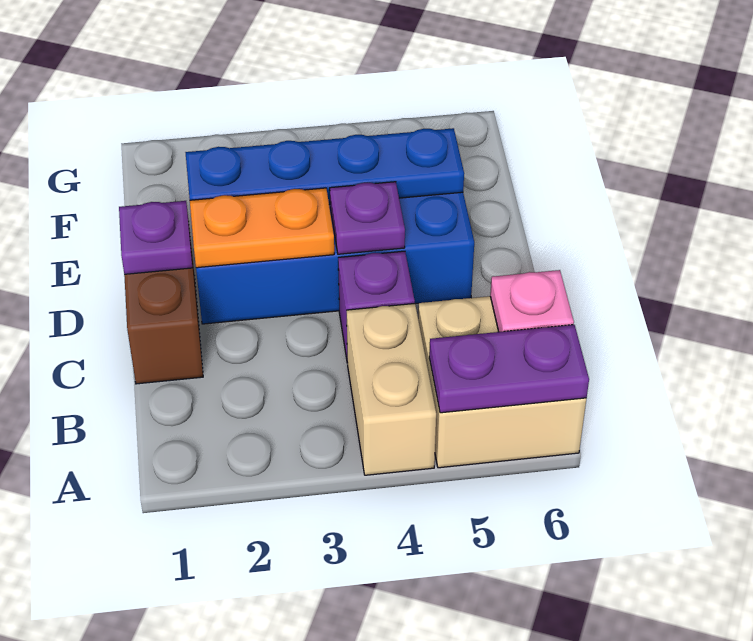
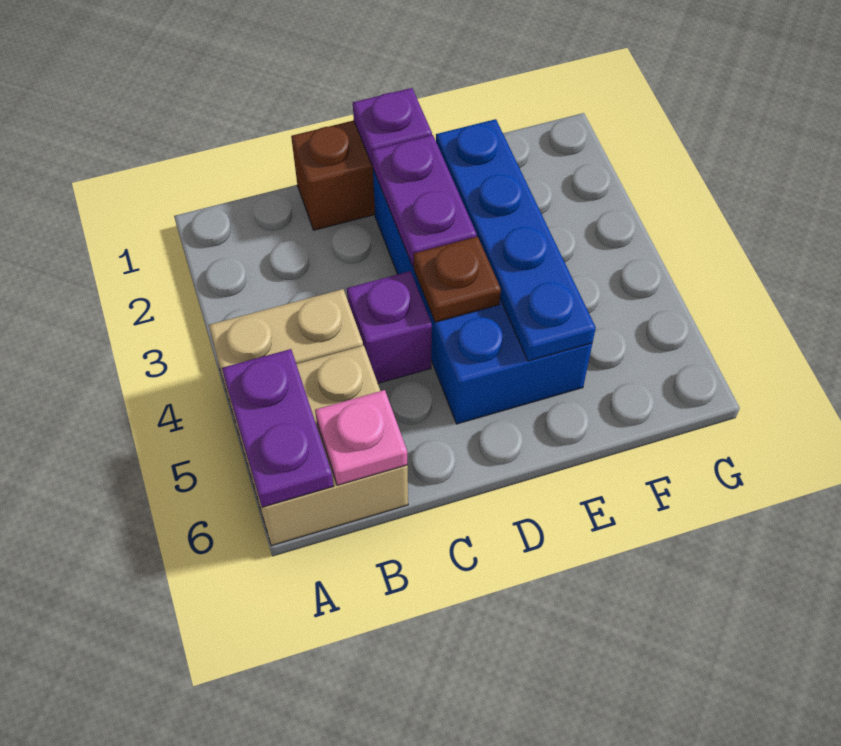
orange plate D2:D3 level 2 -> purple plate D2:D3 level 2
purple plate D4 level 2 -> brown plate D4 level 2

